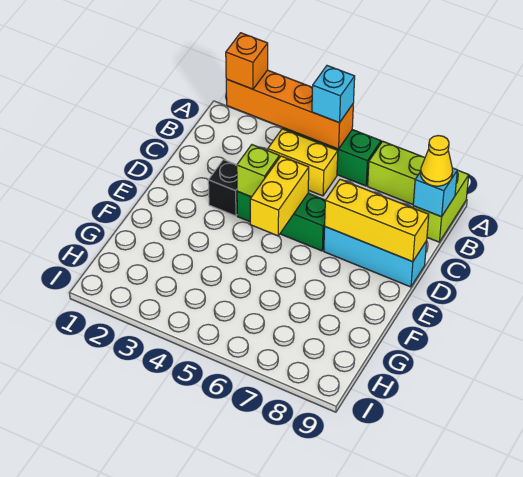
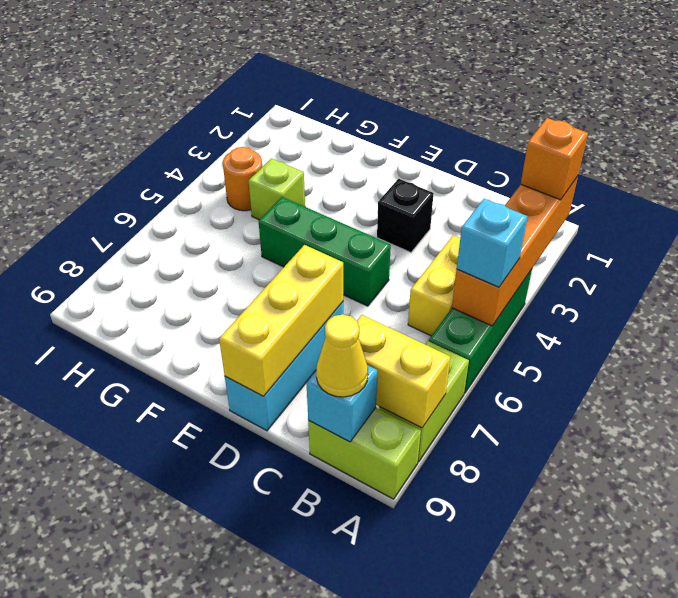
green brick D4:D6 level 1 -> green brick D5:F5 level 1
lime brick D4 level 2 -> lime brick G4 level 1
yellow brick D5:E5 level 2 -> yellow brick A8:B8 level 2
none -> orange round brick H4 level 1

